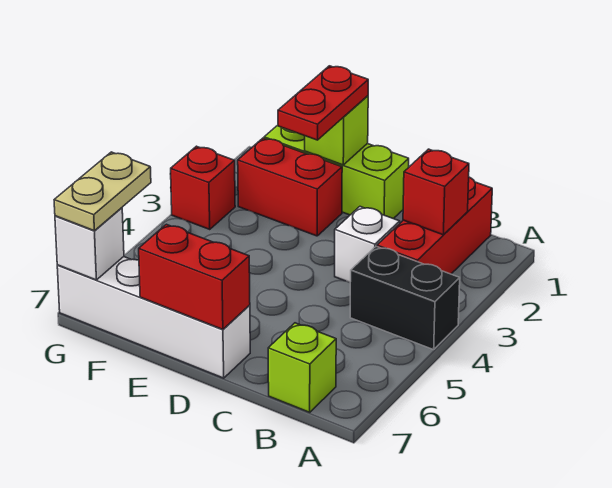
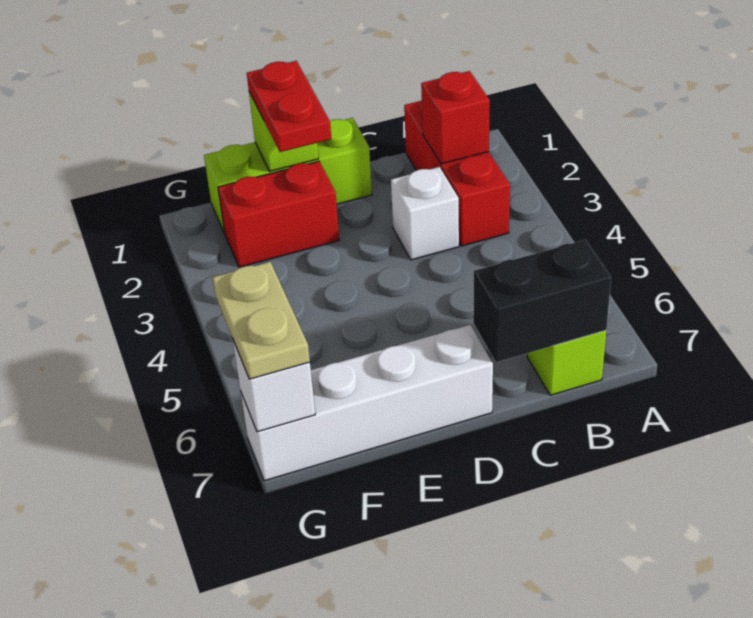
black brick A4:B4 level 1 -> black brick B7:C7 level 2
red brick D7:E7 level 2 -> none
red brick G3 level 1 -> none

